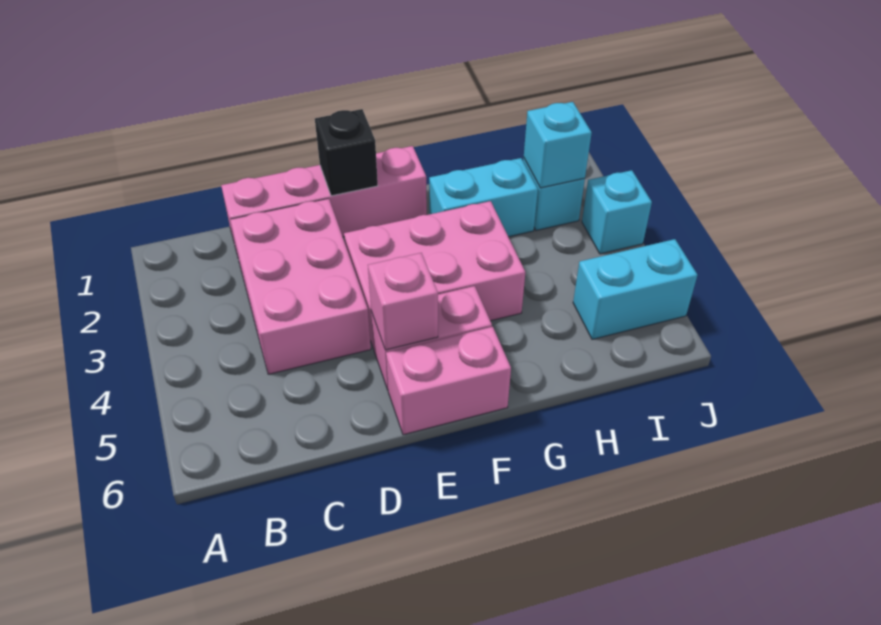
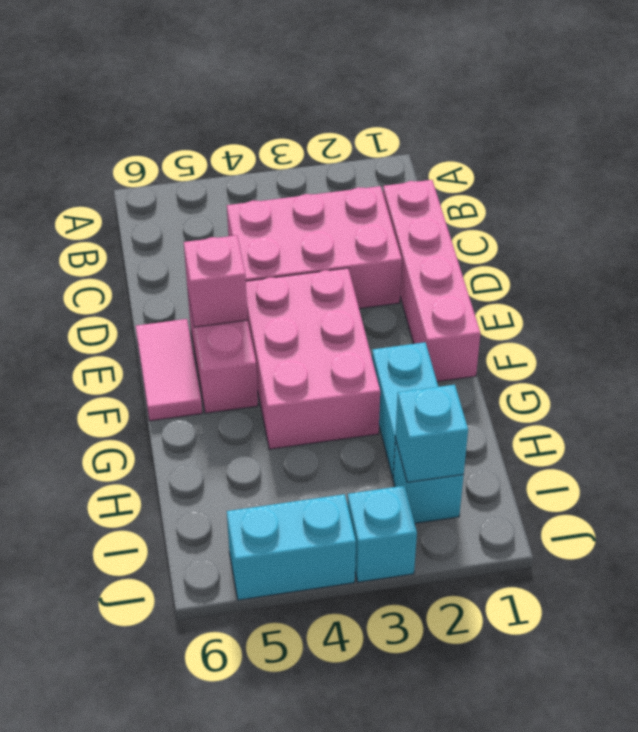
black brick E1 level 2 -> none
pink brick E6:F6 level 1 -> pink tile E6:F6 level 1
cyan brick I5:J5 level 1 -> cyan brick J4:J5 level 1

